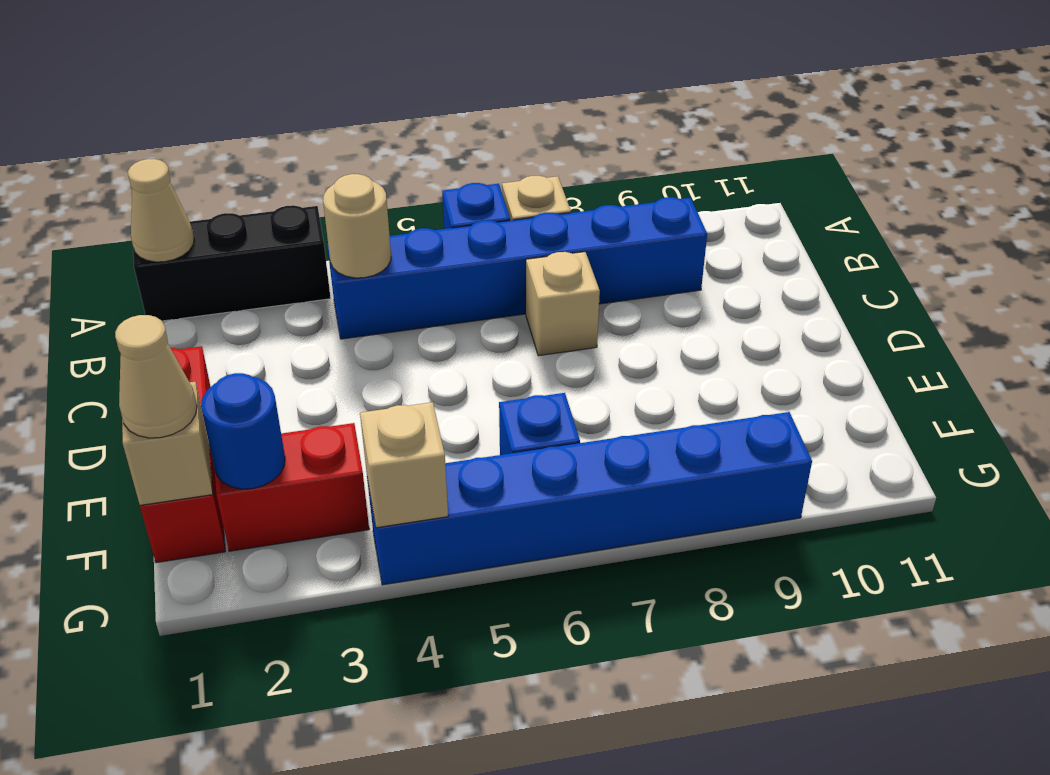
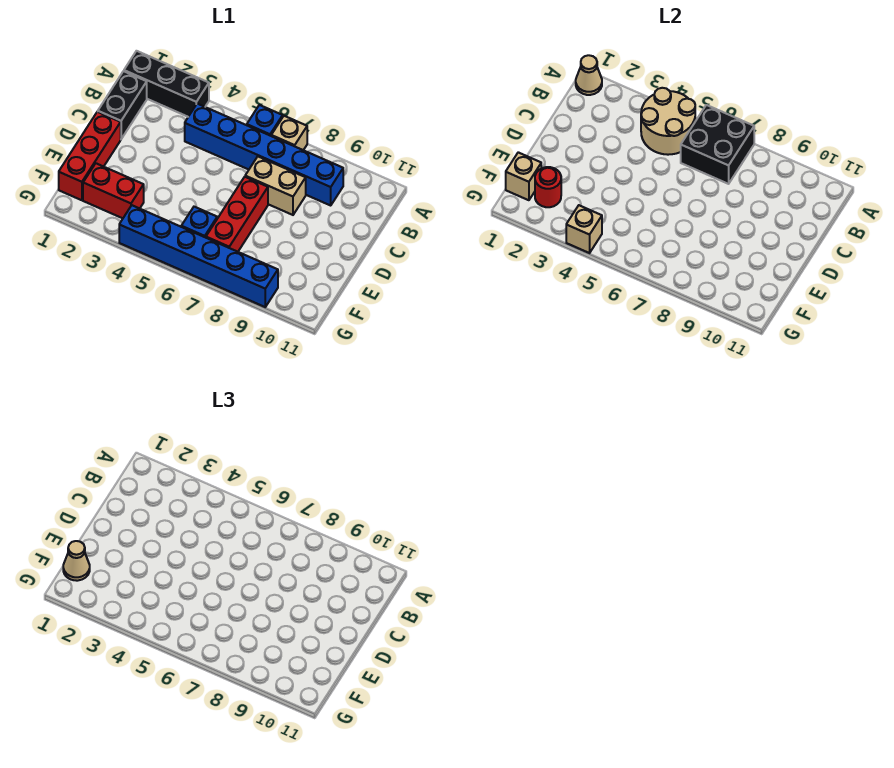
none -> black brick A6:B7 level 2
none -> black brick B1:C1 level 1
tan round brick B4 level 2 -> tan round brick A4:B5 level 2
tan brick C7 level 1 -> tan brick C7:C8 level 1
none -> red brick D7:F7 level 1
blue round brick F2 level 2 -> red round brick F2 level 2

